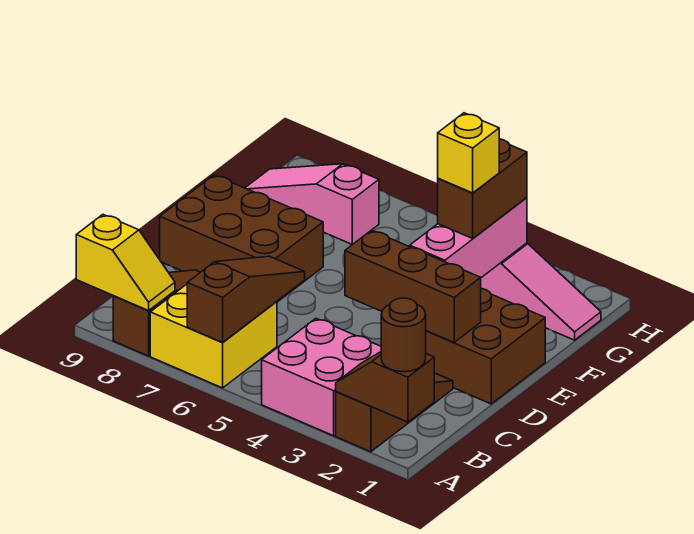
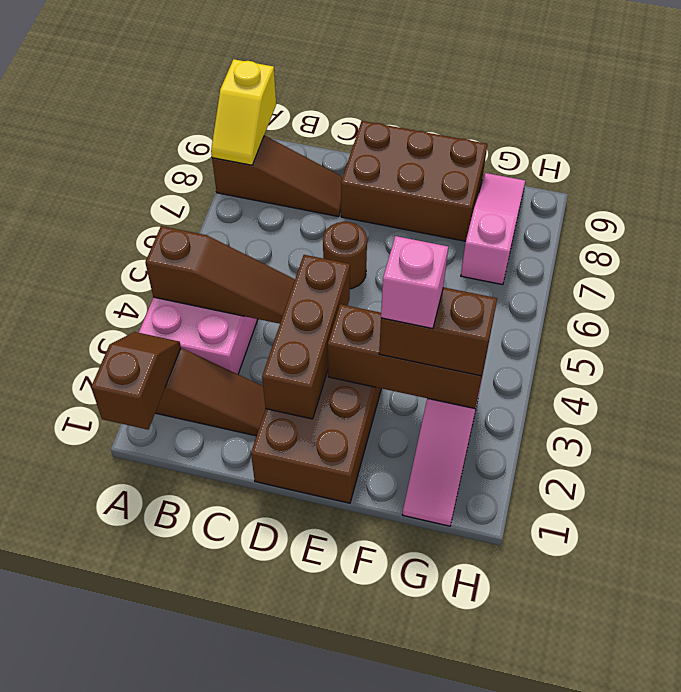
brown round brick A1 level 3 -> brown round brick D6 level 1
yellow brick A6:B7 level 1 -> none
brown slope A6:C6 level 2 top A -> brown slope A4:C4 level 2 top A
brown brick D7:E9 level 1 -> brown brick D8:F9 level 1
pink brick E3:G3 level 2 -> brown brick E3:G3 level 2
yellow brick F3 level 4 -> pink brick F3 level 4

